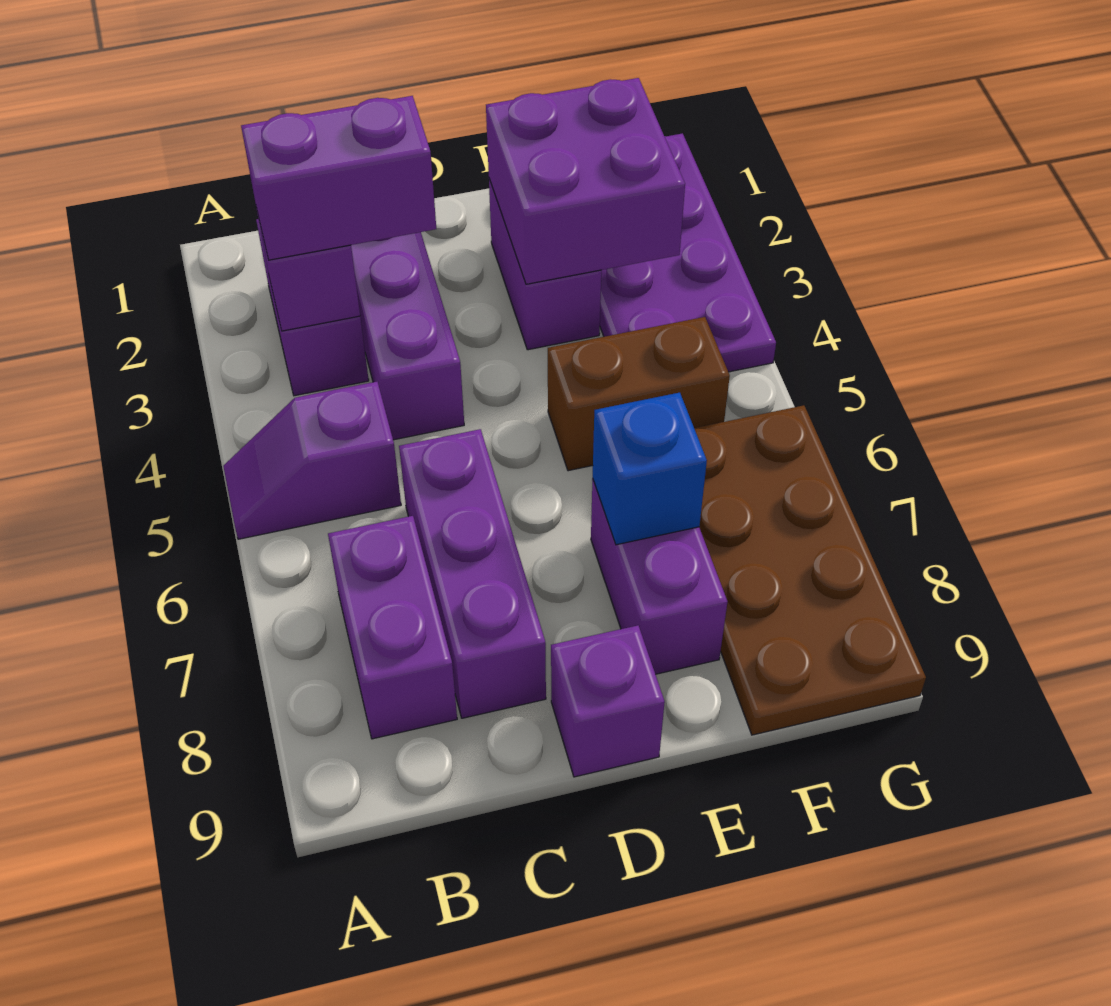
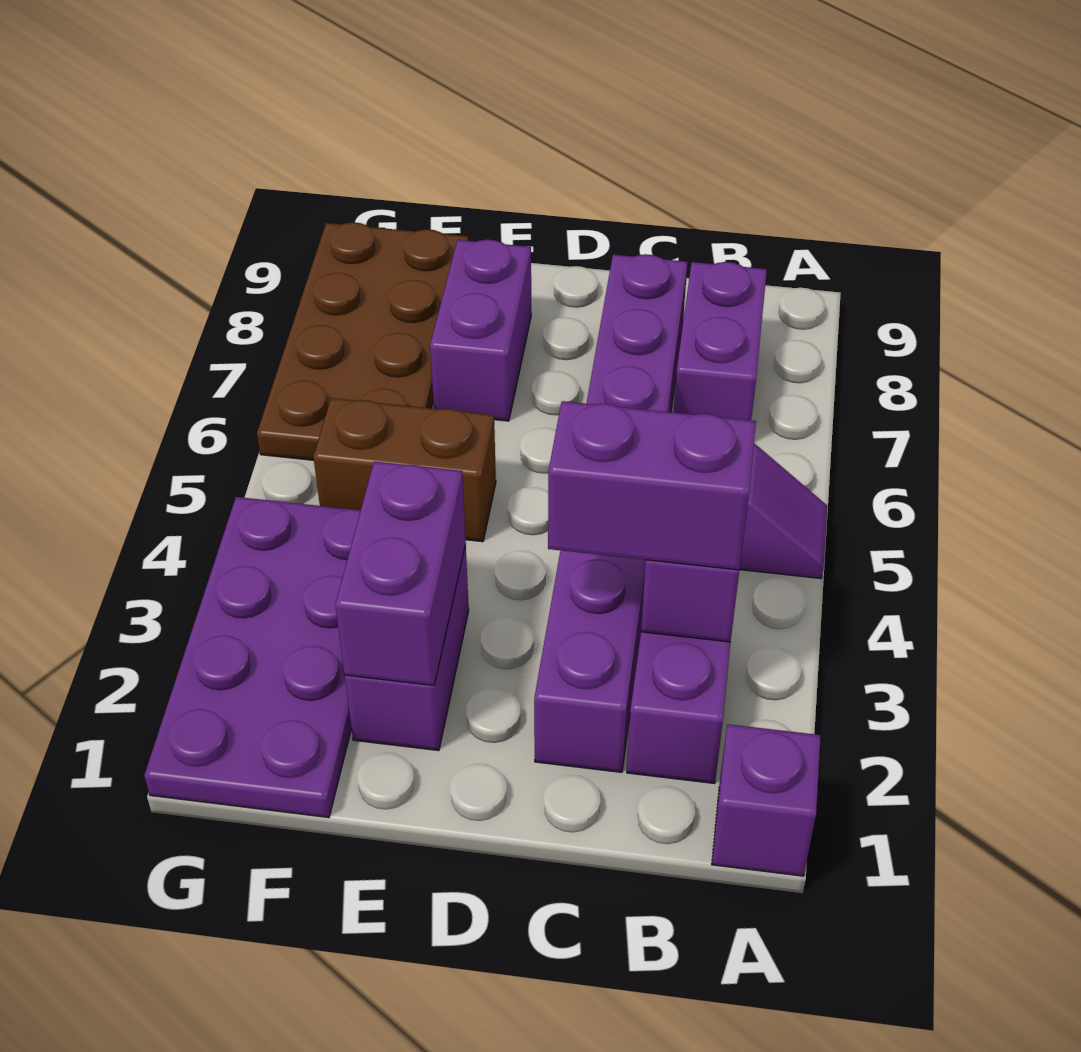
purple brick D9 level 1 -> purple brick A1 level 1
purple brick E2:F3 level 2 -> purple brick E2:E3 level 2
blue brick E7 level 2 -> none

